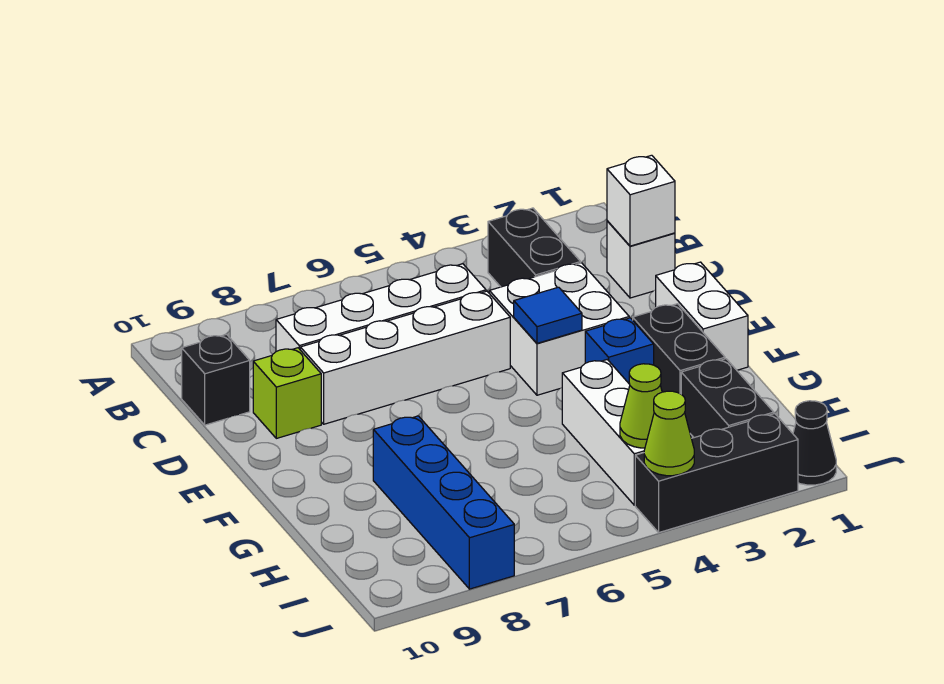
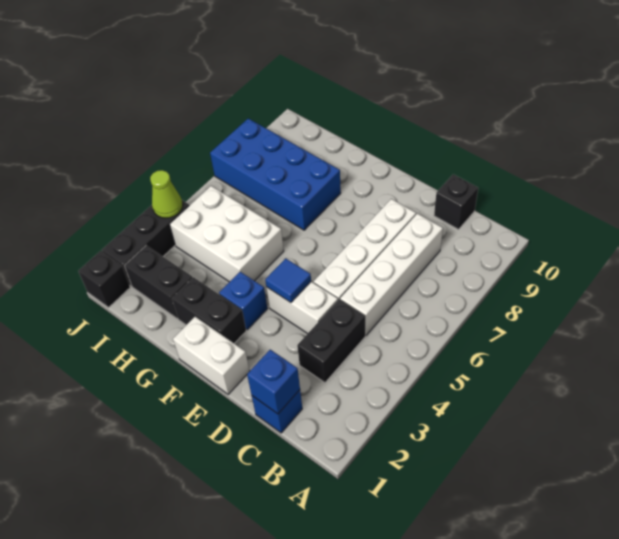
black brick B3:C3 level 1 -> black brick C3:C4 level 1
white brick C1 level 1 -> blue brick C1 level 1
white brick C1 level 2 -> blue brick C1 level 2
white brick D3:E4 level 1 -> white brick D4:E4 level 1
lime brick D9 level 1 -> none
white brick G4:I4 level 1 -> white brick G4:I5 level 1
blue brick G8:J8 level 1 -> blue brick G7:J8 level 1
lime cone I4 level 2 -> none
black cone J1 level 1 -> black brick J1 level 1

